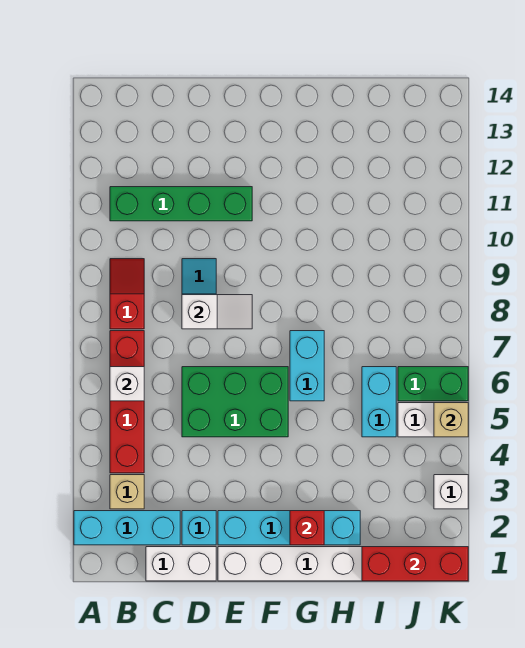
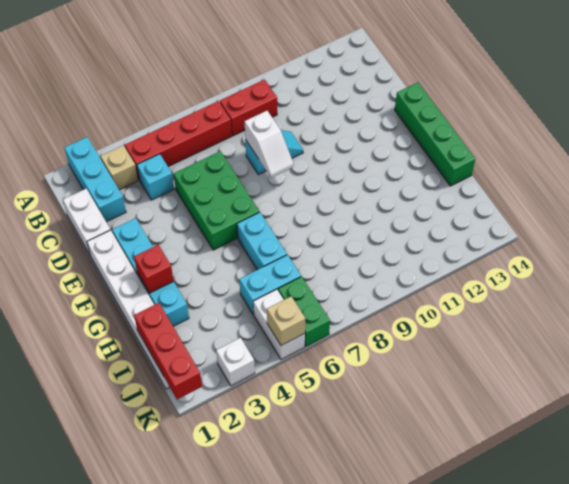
white brick B6 level 2 -> none
red slope B8:B9 level 1 top 8 -> red brick B8:B9 level 1
green brick B11:E11 level 1 -> green brick E14:H14 level 1
cyan brick D2 level 1 -> cyan brick C4 level 1
cyan brick G6:G7 level 1 -> cyan brick G6:H6 level 1

